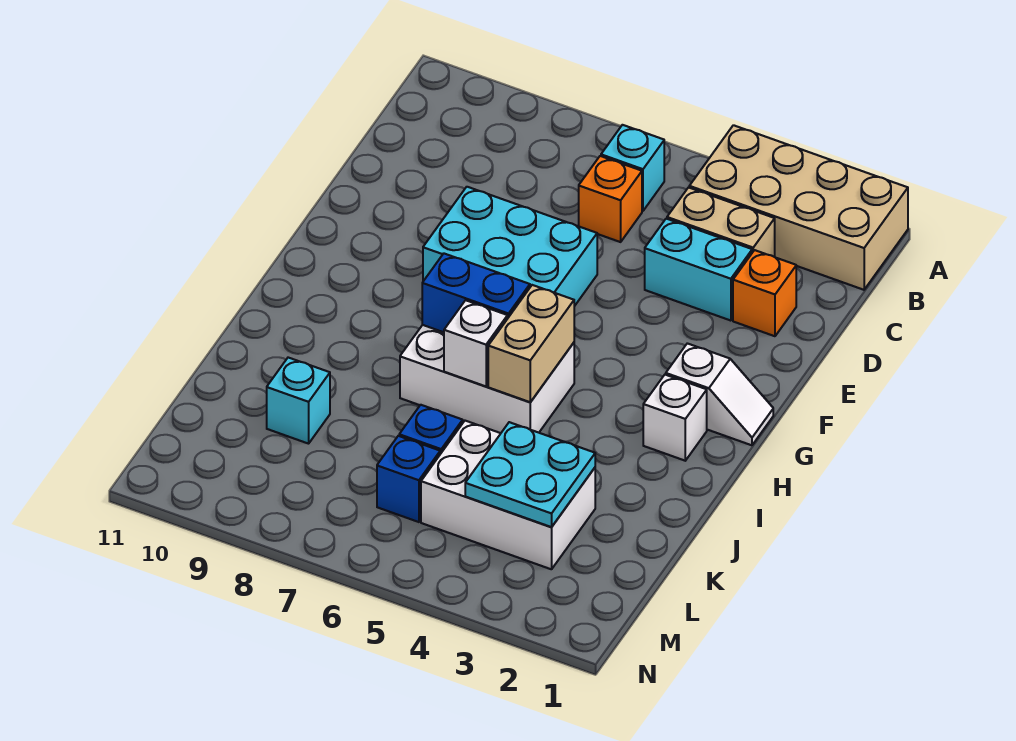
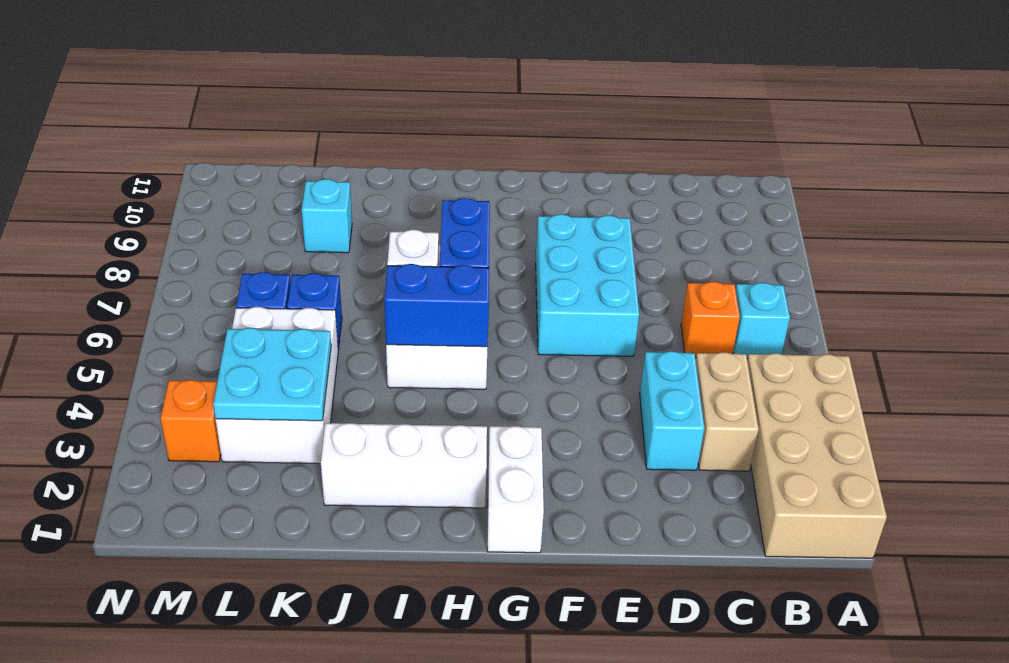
orange brick D2 level 1 -> orange brick M3 level 1
white slope G1:G2 level 1 top 2 -> white brick G1:G2 level 1
white brick H2 level 1 -> white brick H2:J2 level 1
tan brick H5:I5 level 2 -> blue brick H5:I5 level 2

